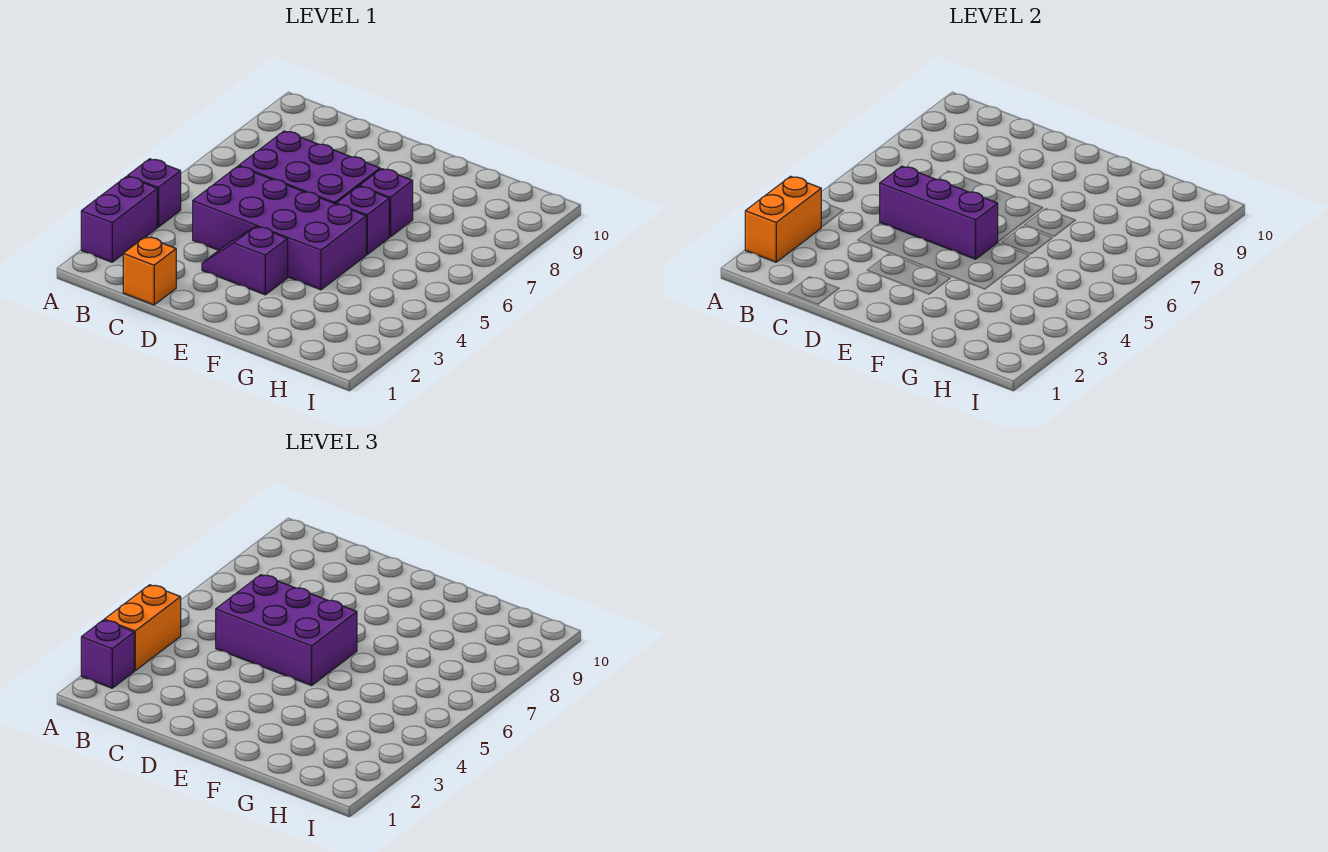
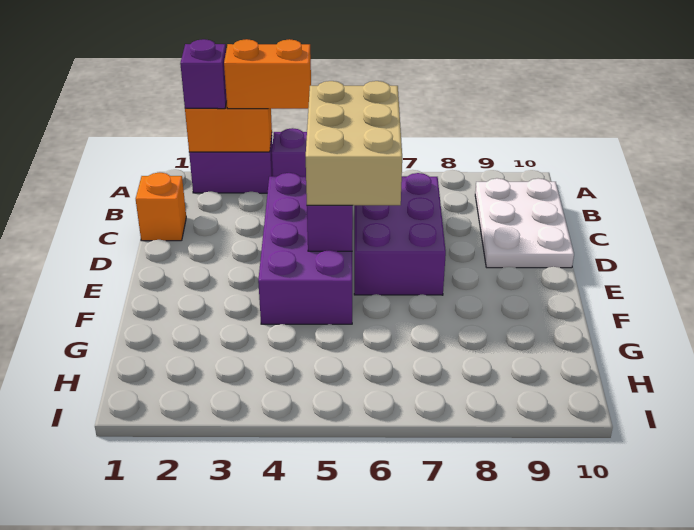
none -> white plate B9:D10 level 1
purple brick C5:E6 level 3 -> tan brick C5:E6 level 3
purple slope D3:E3 level 1 top E -> none
purple brick F6 level 1 -> none
purple brick F7 level 1 -> none

